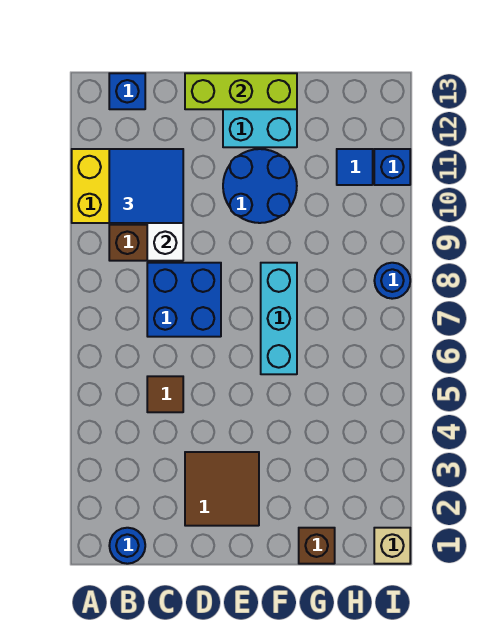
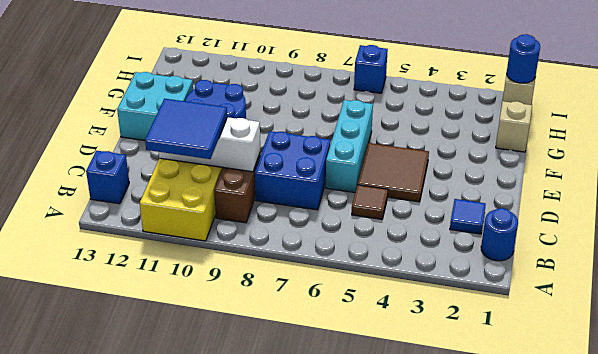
brown tile D2:E3 level 1 -> brown tile D4:E5 level 1
lime brick D13:F13 level 2 -> none
cyan brick F6:F8 level 1 -> cyan brick D6:F6 level 1
brown brick G1 level 1 -> tan brick G1 level 1
blue tile H11 level 1 -> blue tile C2 level 1
blue round brick I8 level 1 -> blue round brick I1 level 2
blue brick I11 level 1 -> blue brick I6 level 1

